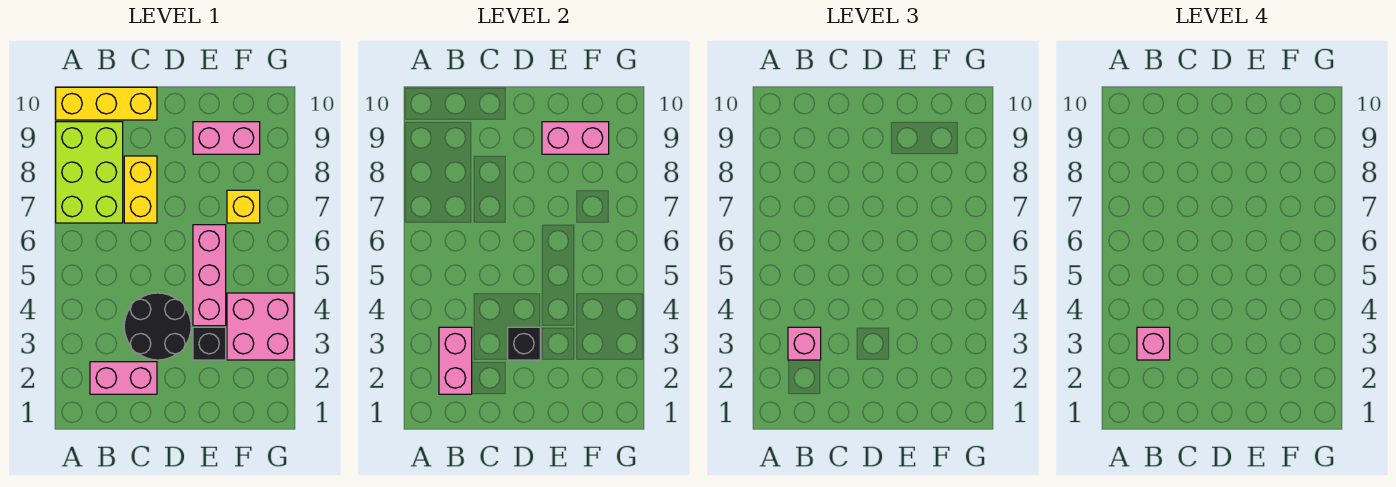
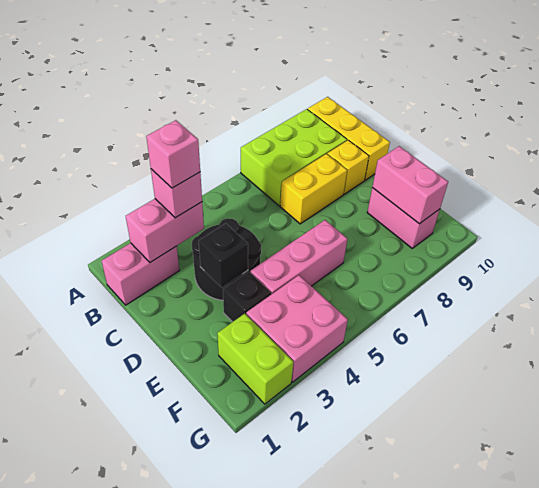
pink brick B2:C2 level 1 -> pink brick B1:B2 level 1
none -> lime brick F2:G2 level 1
yellow brick F7 level 1 -> yellow brick C9 level 1

